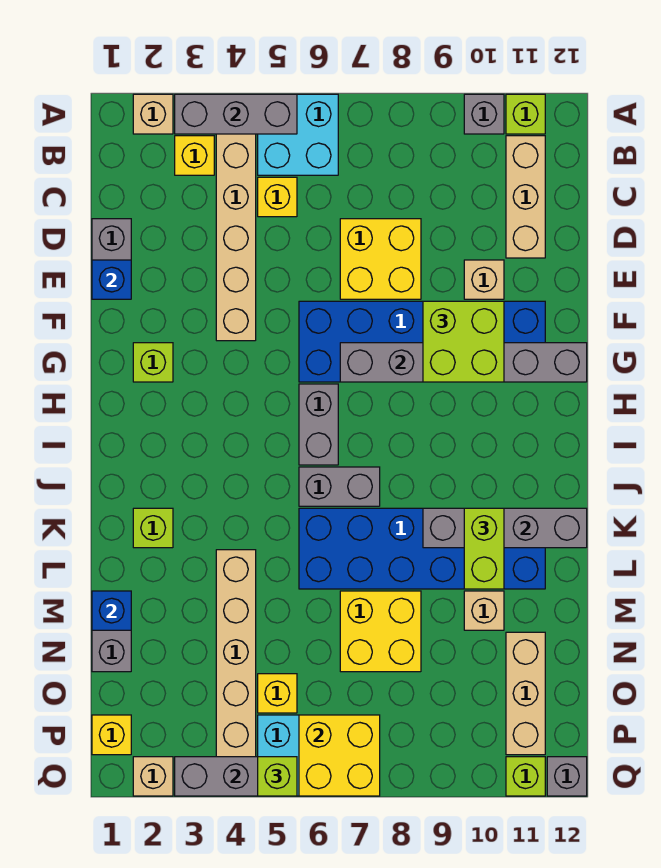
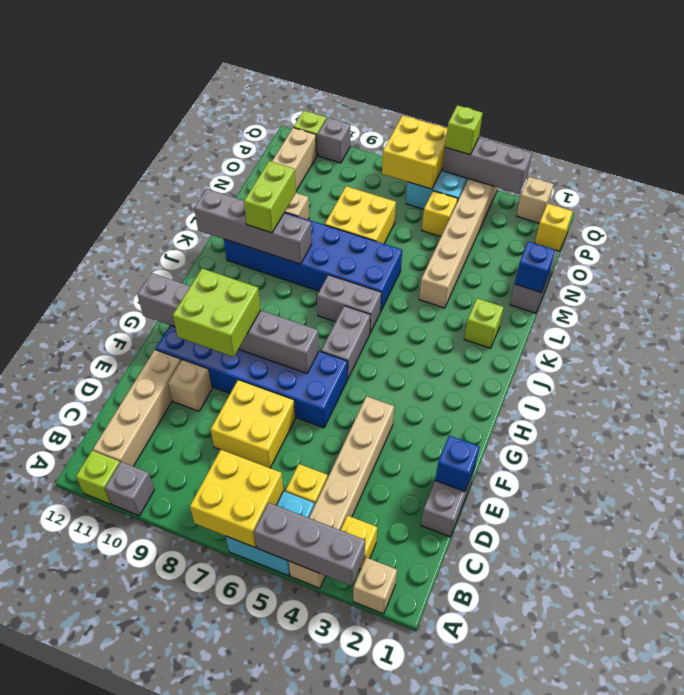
none -> yellow brick A6:B7 level 2
tan brick B11:D11 level 1 -> tan brick B11:E11 level 1
lime brick G2 level 1 -> none
grey brick Q12 level 1 -> grey brick Q10 level 1

